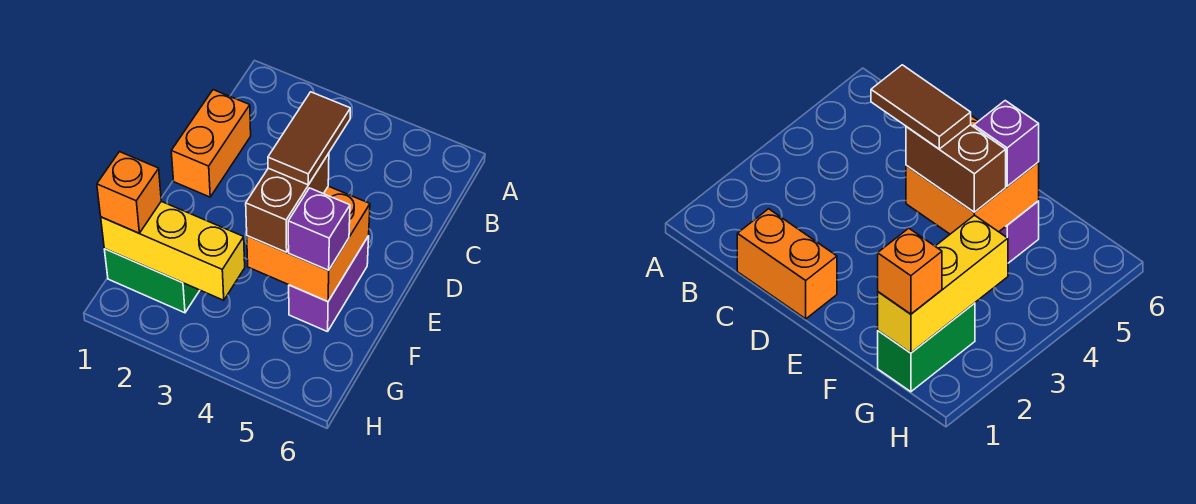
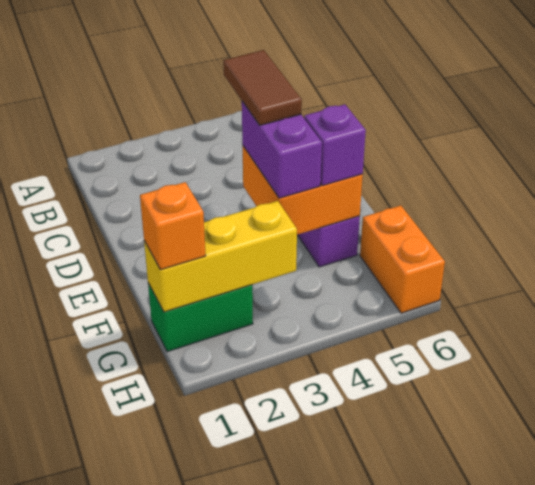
orange brick C1:D1 level 1 -> orange brick G6:H6 level 1
brown brick E4:F4 level 3 -> purple brick E4:F4 level 3

